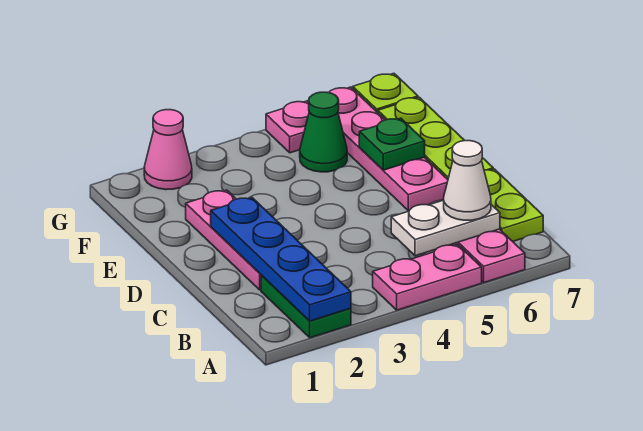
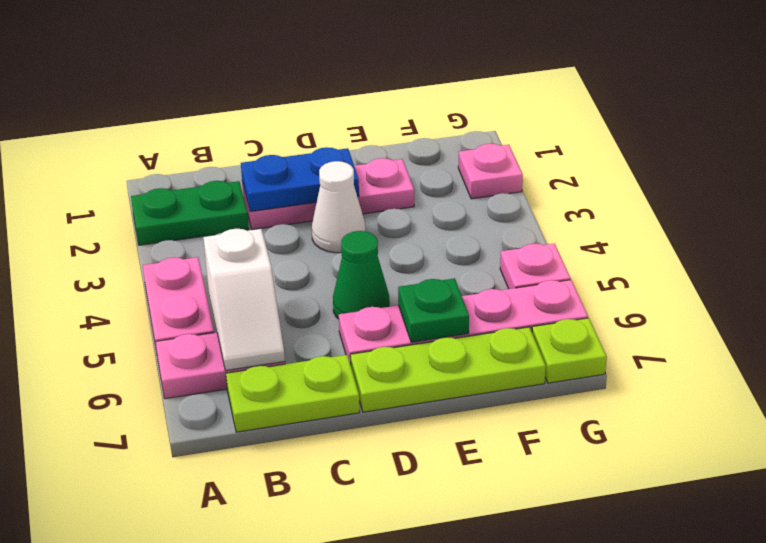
blue plate A2:D2 level 2 -> blue plate C2:D2 level 2
white plate B5:B6 level 2 -> white slope B5:B6 level 2 top 5
white cone B6 level 3 -> white cone D3 level 1
green cone F5 level 1 -> green cone D5 level 1
pink cone G2 level 1 -> pink plate G2 level 1

